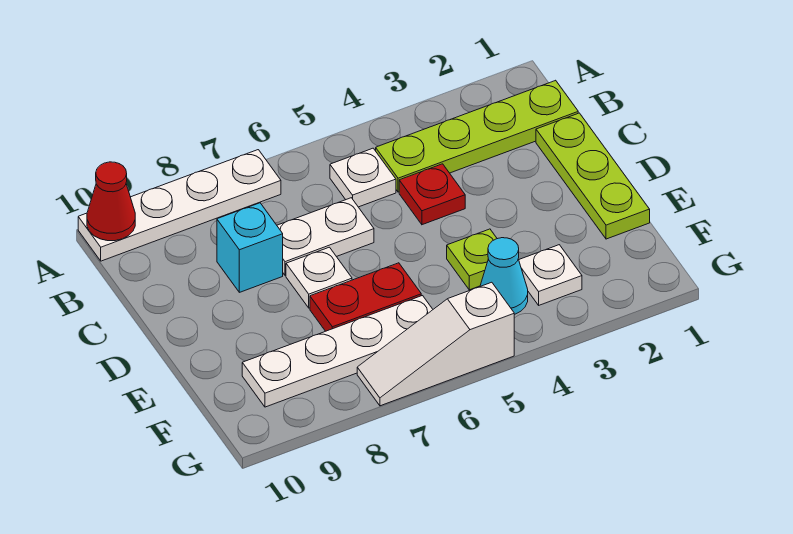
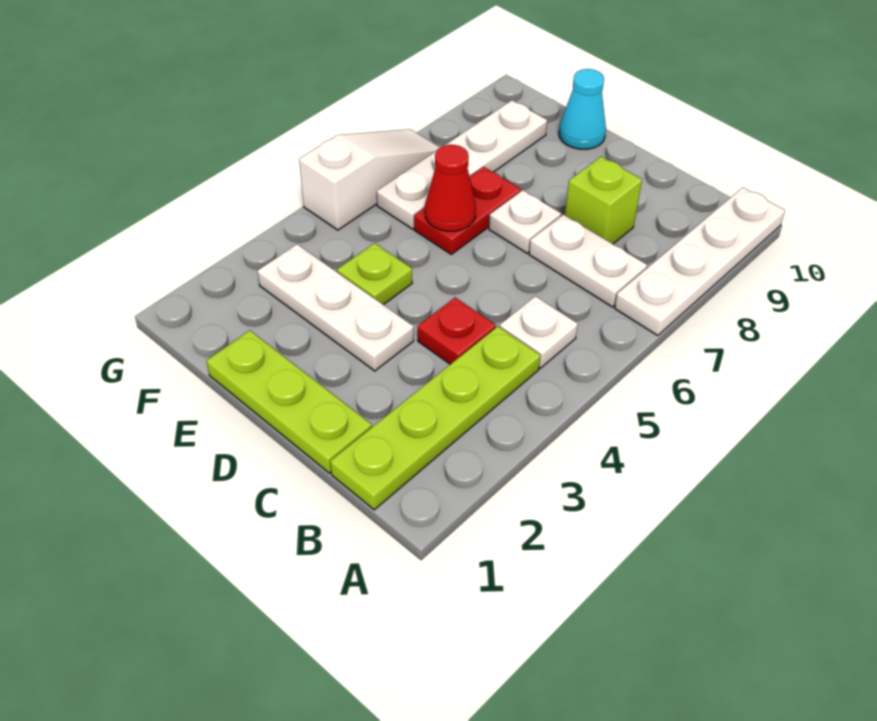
red cone A10 level 2 -> red cone E6 level 2
white plate C6:C7 level 1 -> white plate B7:C7 level 1
cyan brick C8 level 1 -> lime brick C8 level 1
white plate F3 level 1 -> white plate D3:F3 level 1
cyan cone F4 level 1 -> cyan cone E10 level 1

